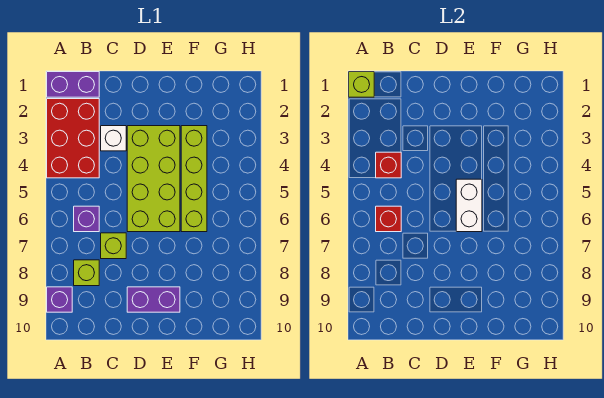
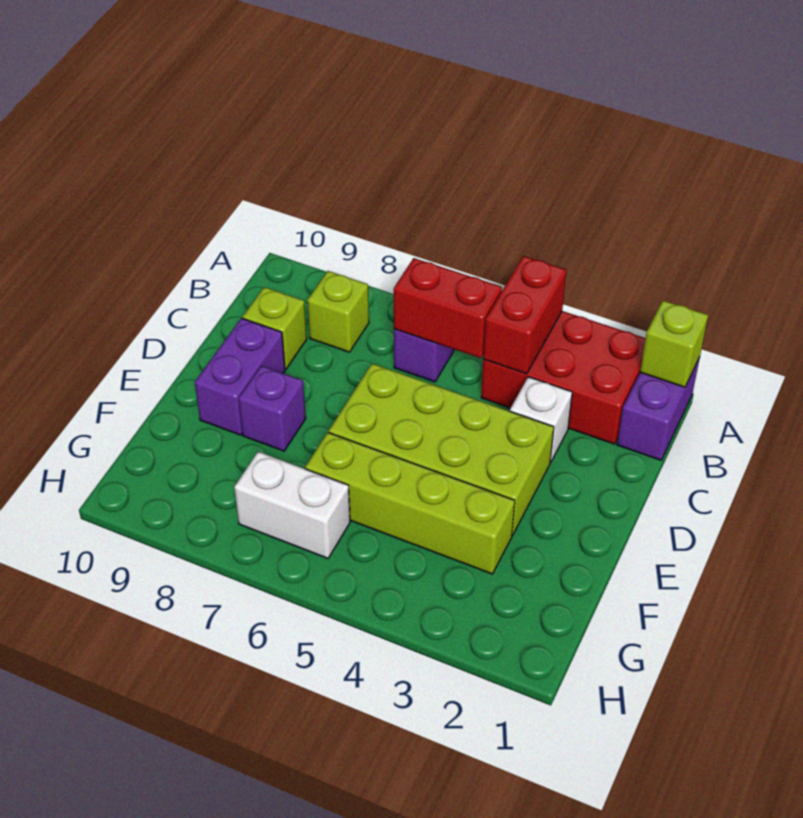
purple brick A9 level 1 -> purple brick E8 level 1
red brick B4 level 2 -> red brick A4:B4 level 2
red brick B6 level 2 -> red brick B5:B6 level 2
lime brick C7 level 1 -> lime brick C9 level 1
white brick E5:E6 level 2 -> white brick G6:G7 level 1

